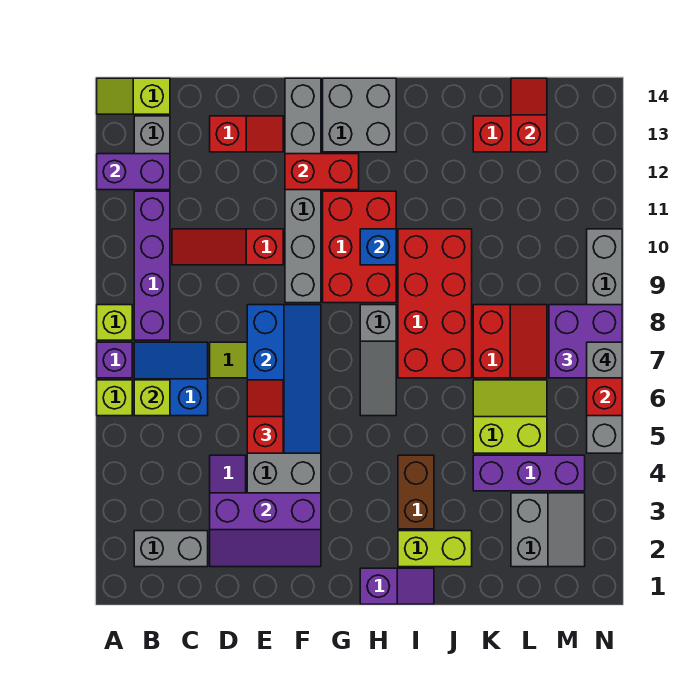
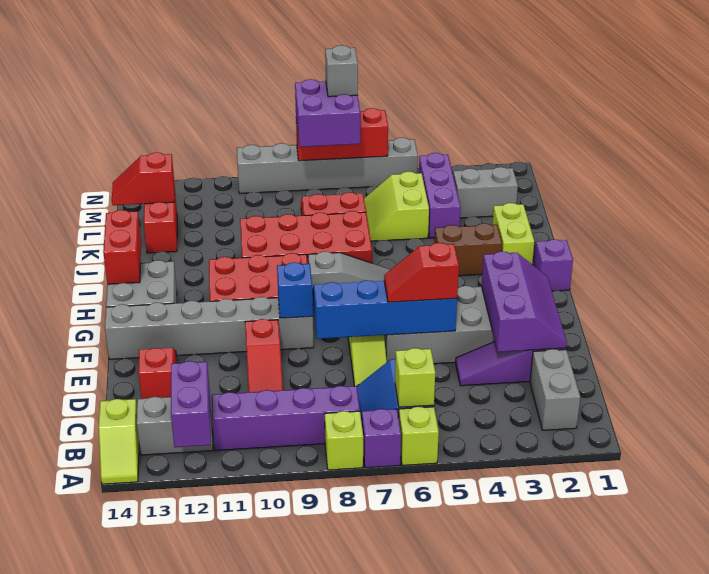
red brick F12:G12 level 2 -> red brick H14:I14 level 2
blue brick H10 level 2 -> blue brick F9 level 2

